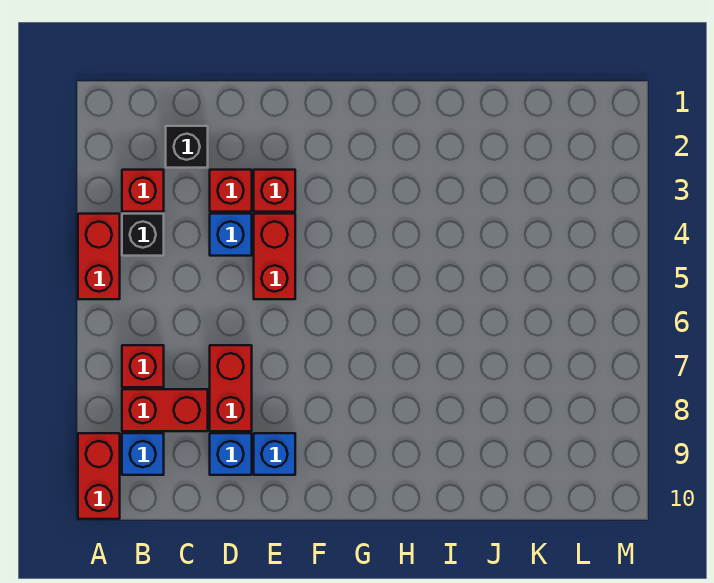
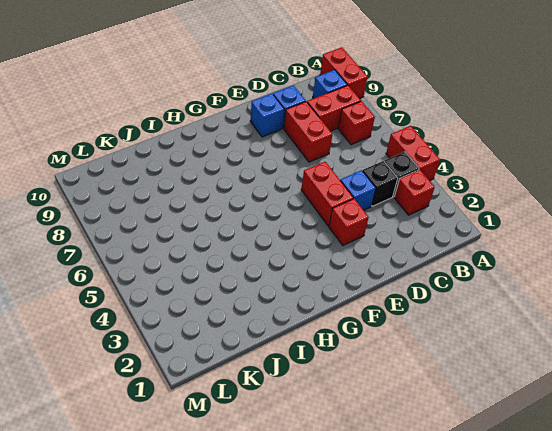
black brick C2 level 1 -> black brick C4 level 1
red brick D3 level 1 -> none

